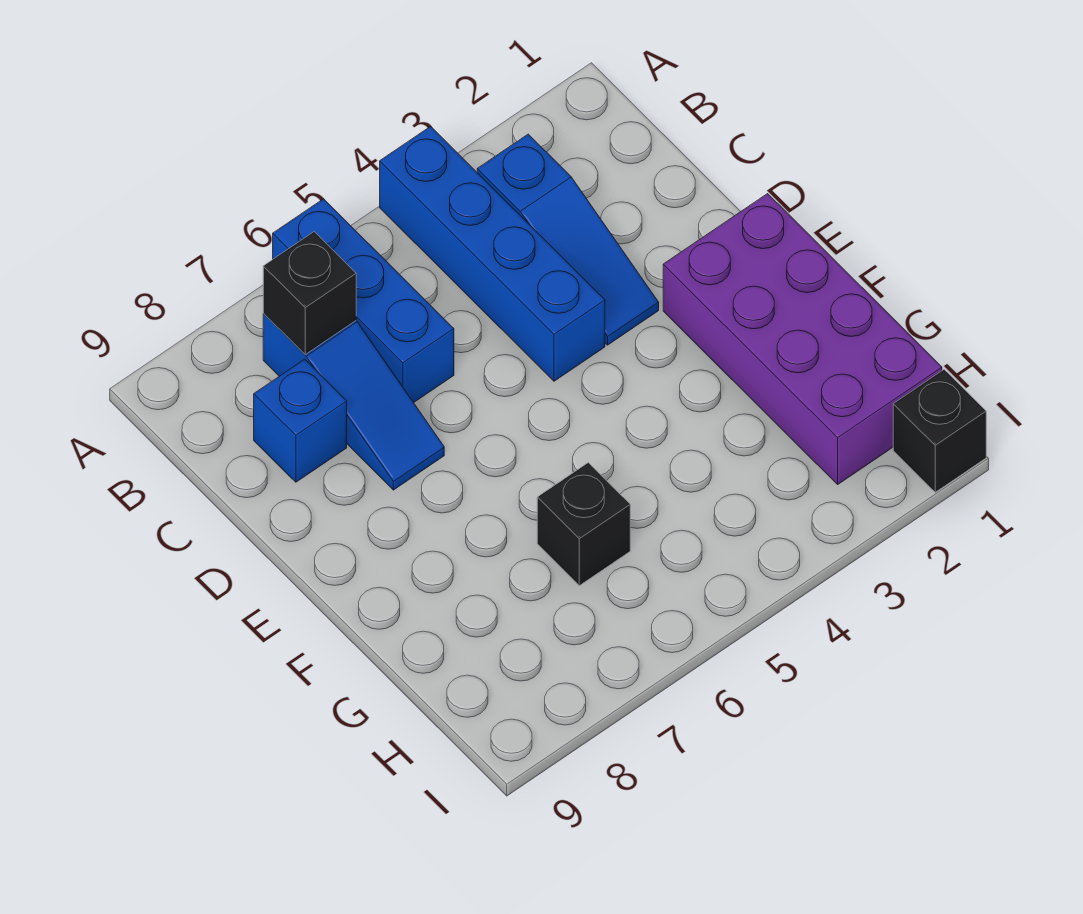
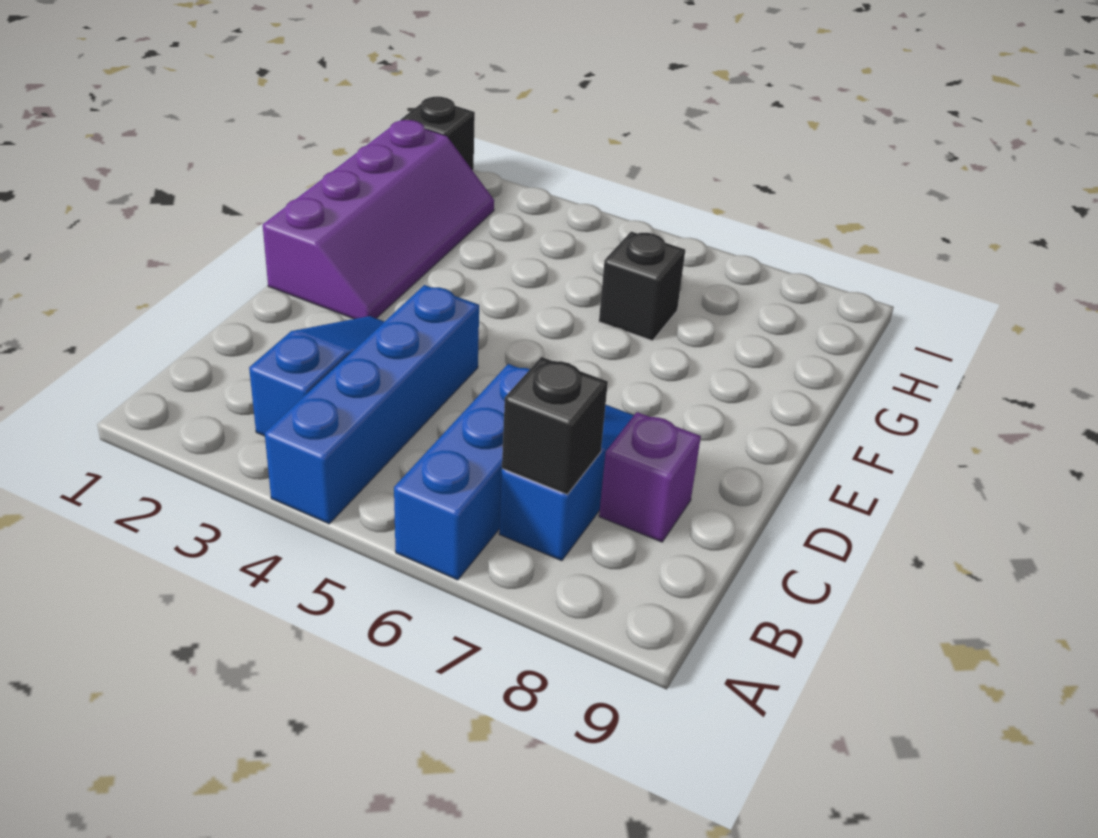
blue brick C8 level 1 -> purple brick C8 level 1
purple brick E1:H2 level 1 -> purple slope E1:H2 level 1 top 1

